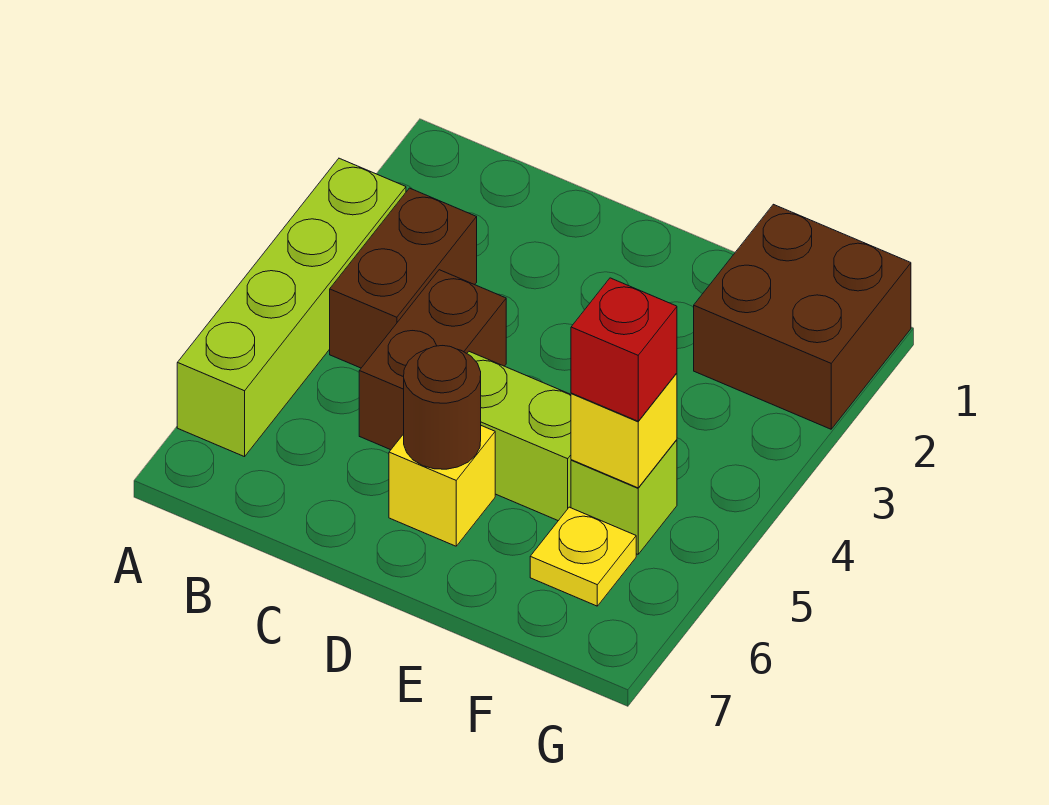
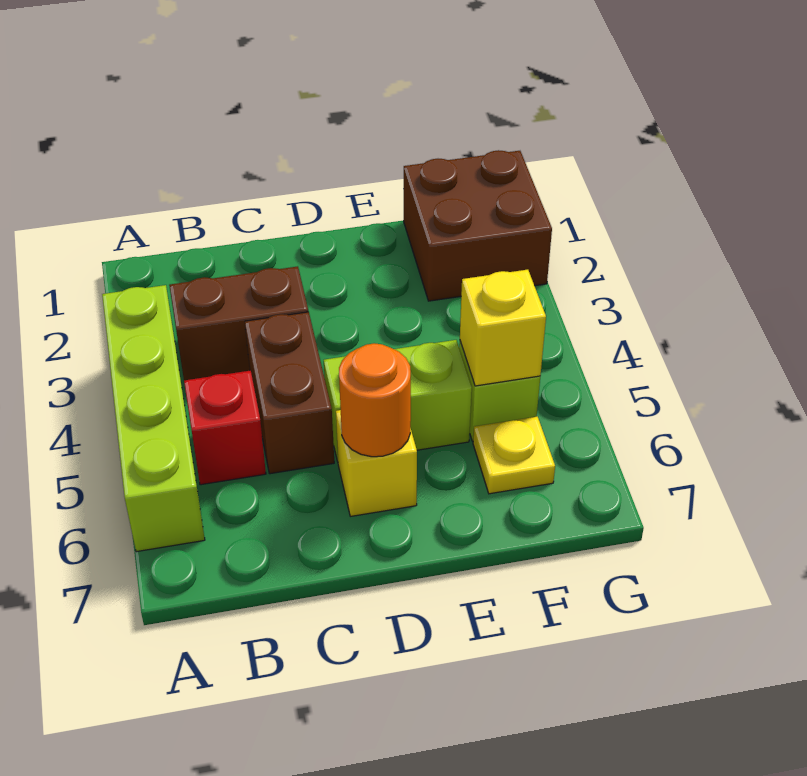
brown brick B3:B4 level 1 -> brown brick B3:C3 level 1
brown round brick D6 level 2 -> orange round brick D6 level 2
red brick F5 level 3 -> red brick B5 level 1

